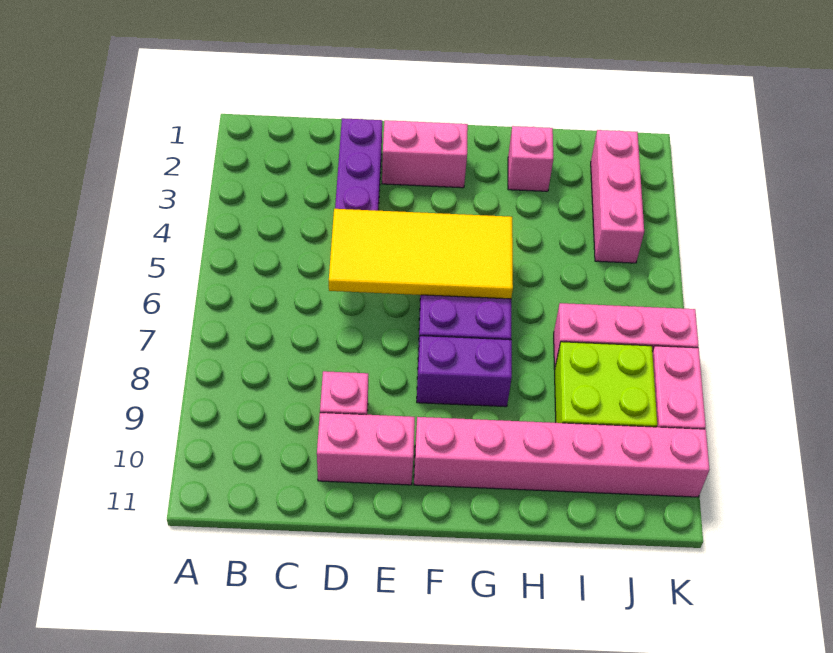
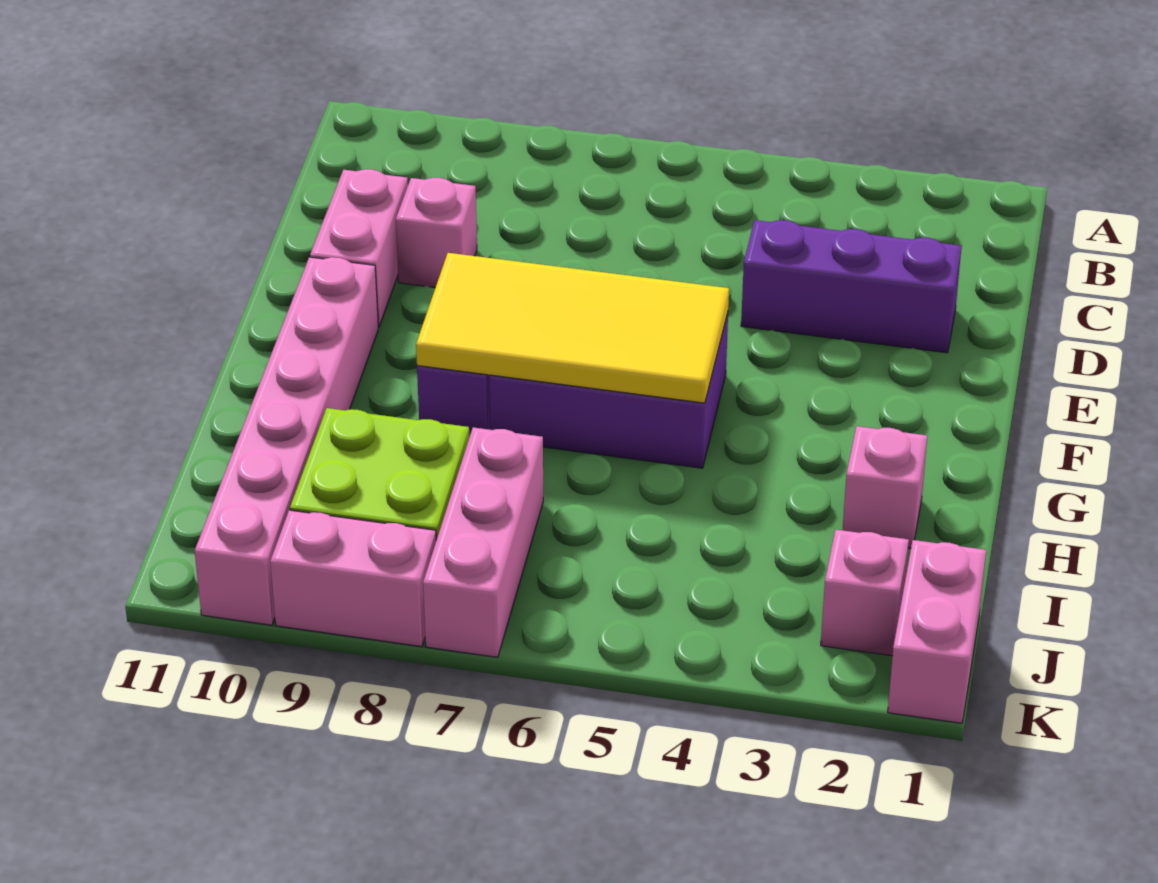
yellow tile D5:G6 level 2 -> yellow tile F5:G8 level 2
pink brick E2:F2 level 1 -> pink brick J1:K1 level 1
pink brick J2:J4 level 1 -> pink brick J2 level 1

